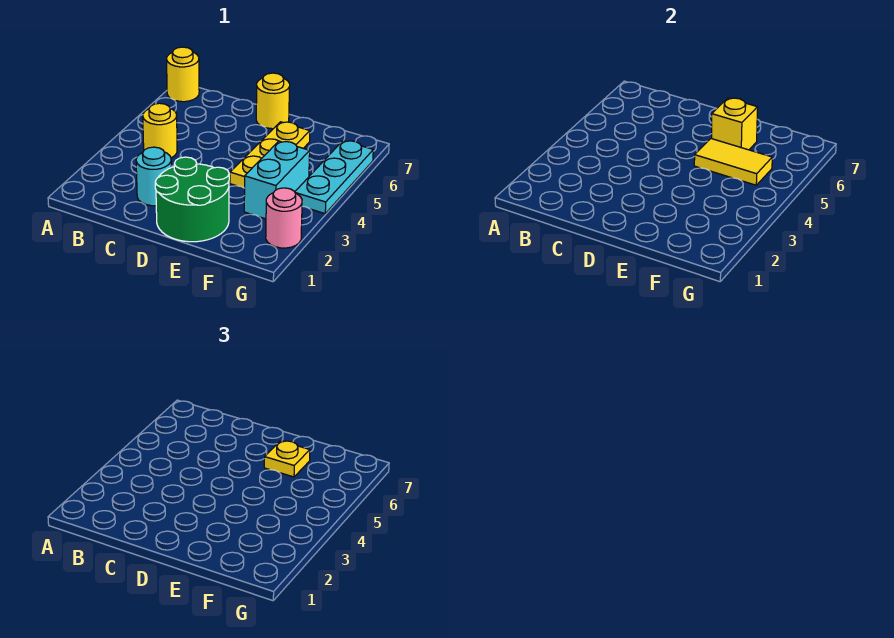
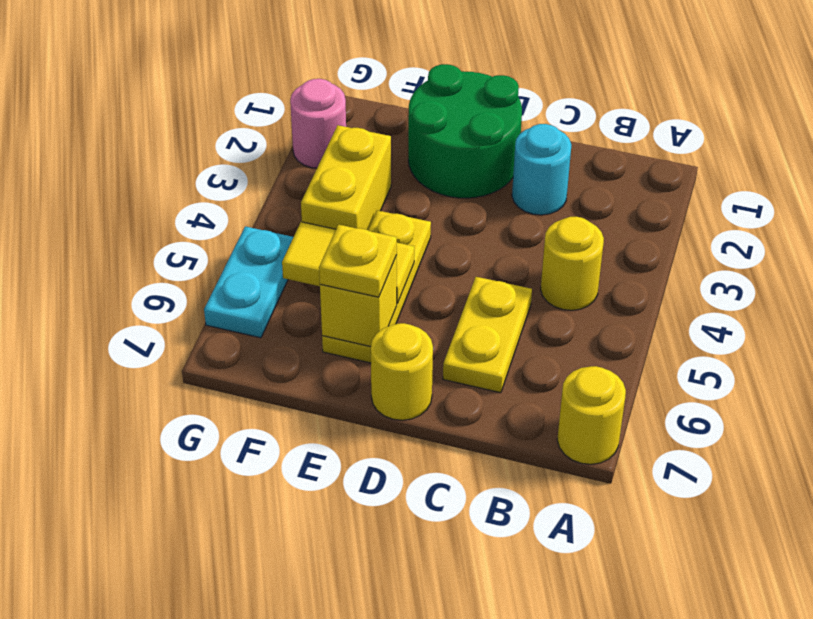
none -> yellow plate C5:C6 level 1
cyan brick F3:F4 level 1 -> yellow brick F3:F4 level 1
cyan plate G4:G6 level 1 -> cyan plate G5:G6 level 1

